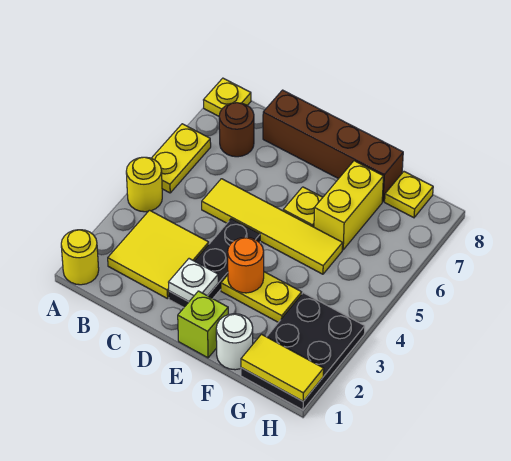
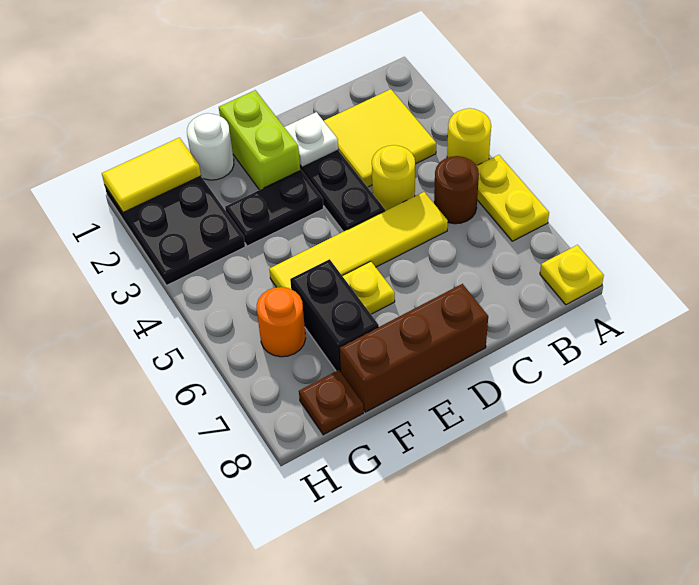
yellow round brick A1 level 1 -> yellow round brick C4 level 1
brown round brick B7 level 1 -> brown round brick B5 level 1
brown brick C8:F8 level 1 -> brown brick D8:F8 level 1
lime brick E1 level 1 -> lime brick E1:E2 level 1
yellow plate E3:F3 level 1 -> black plate E3:F3 level 1
orange round brick E3 level 2 -> orange round brick G6 level 1
yellow brick F6:F7 level 1 -> black brick F6:F7 level 1
yellow plate G8 level 1 -> brown plate G8 level 1

